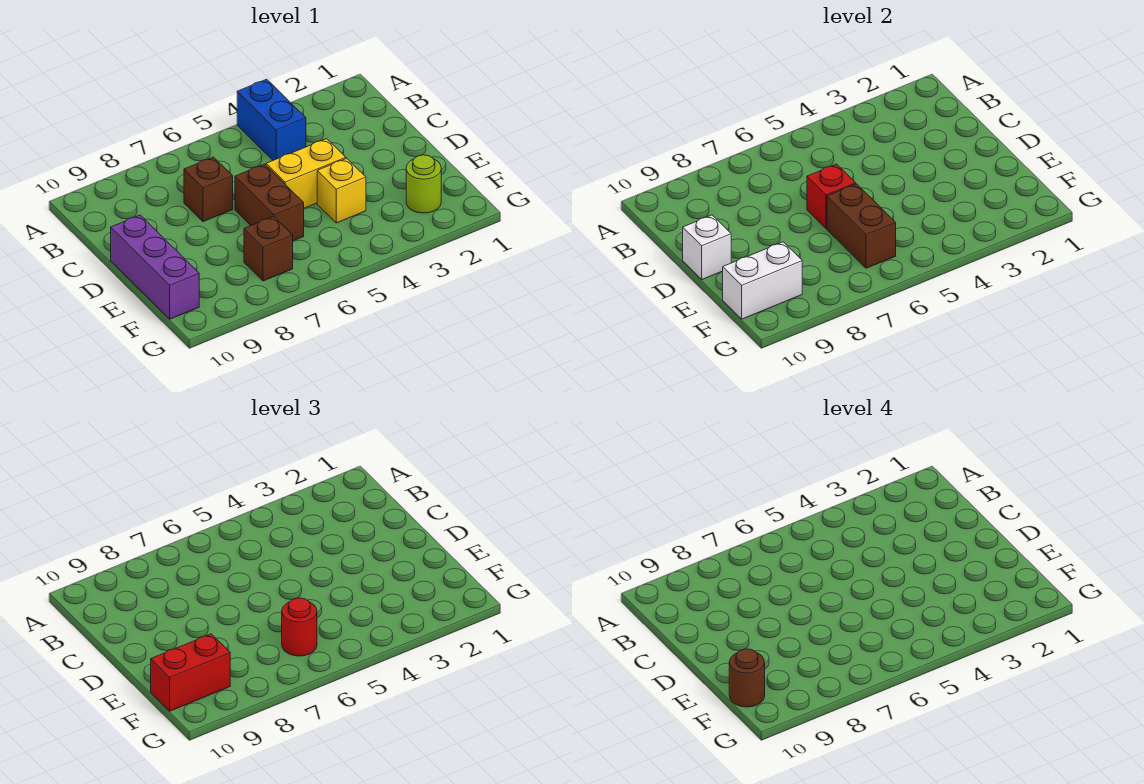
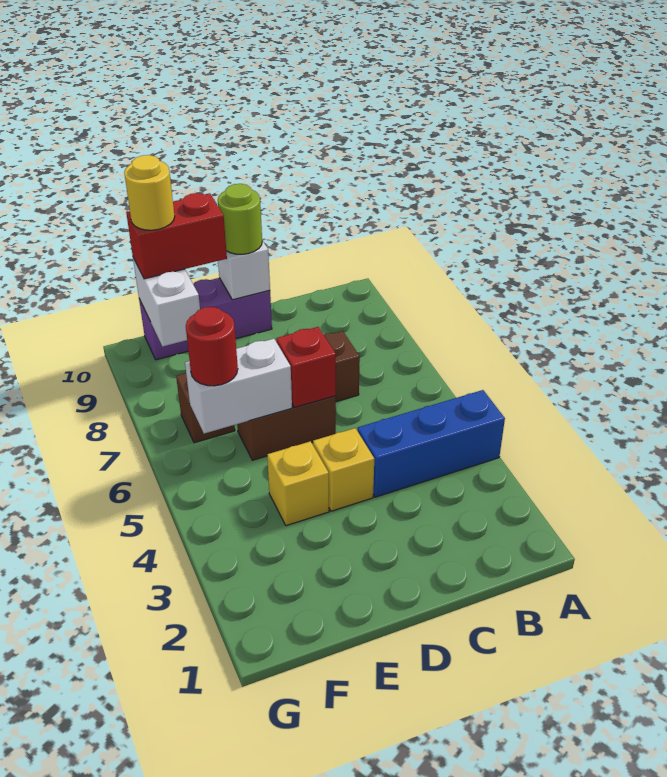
blue brick A4:B4 level 1 -> blue brick A4:C4 level 1
yellow brick D4:D5 level 1 -> yellow brick D4 level 1
brown brick E6:F6 level 2 -> white brick E6:F6 level 2
lime round brick F2 level 1 -> lime round brick D10 level 3
red brick F9:F10 level 3 -> red brick E10:F10 level 3
brown round brick F10 level 4 -> yellow round brick F10 level 4

